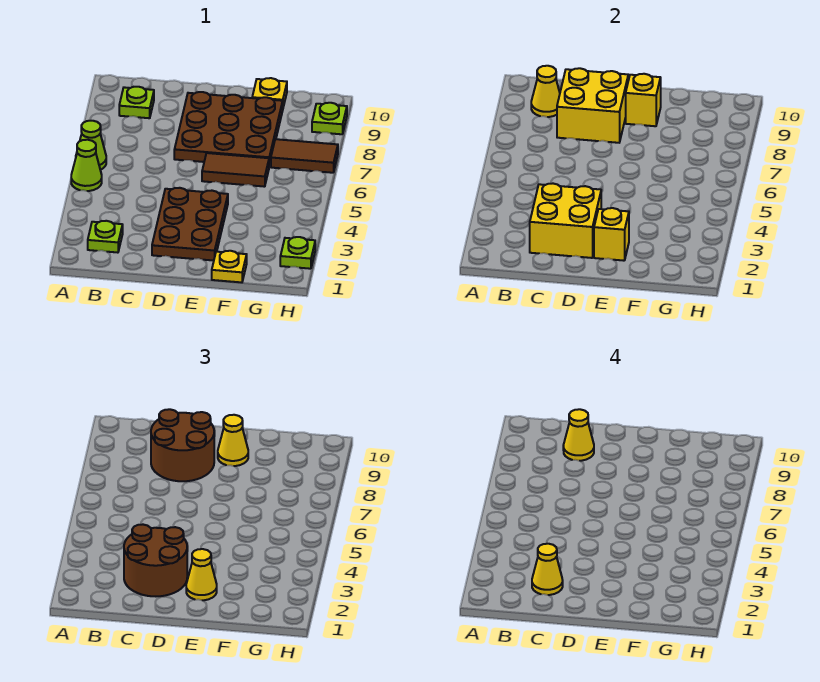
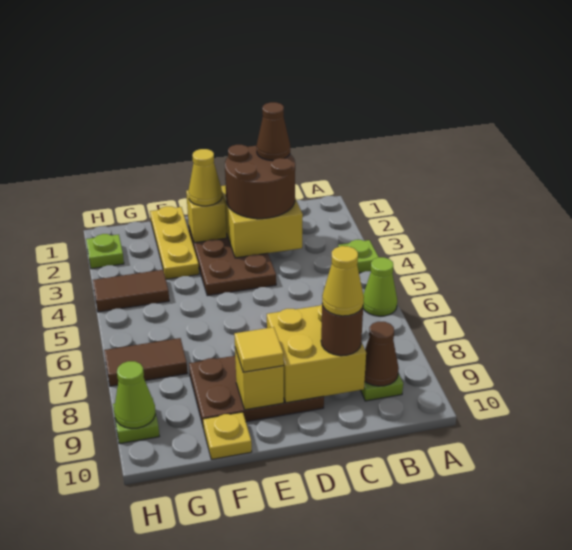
lime cone A5 level 1 -> lime cone H9 level 2
lime plate B2 level 1 -> lime plate A4 level 1
yellow cone B9 level 2 -> brown cone B9 level 2
yellow cone C2 level 4 -> brown cone C2 level 4
brown round brick C8:D9 level 3 -> brown round brick C9 level 3
brown plate D7:F9 level 1 -> brown plate D8:F9 level 1
brown tile E6:F6 level 1 -> brown tile G4:H4 level 1
yellow cone E9 level 3 -> yellow tile E9 level 3
yellow plate F1 level 1 -> yellow plate F1:F3 level 1

